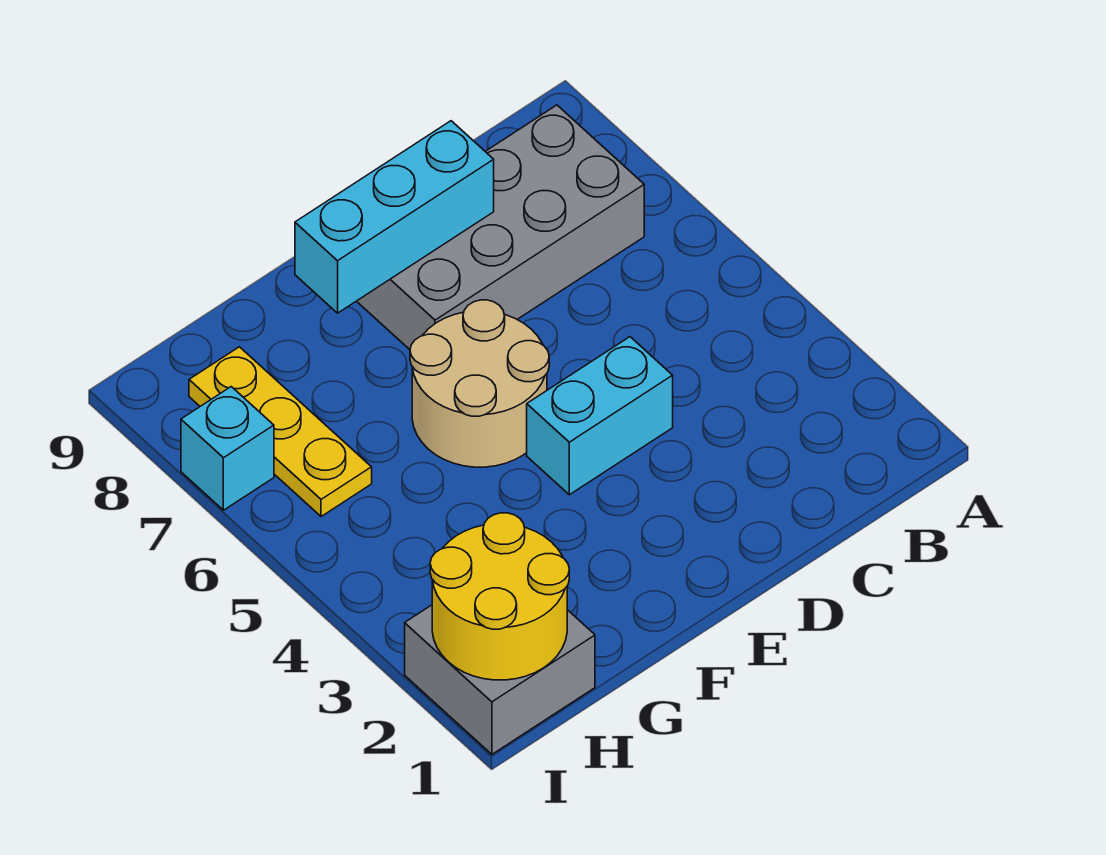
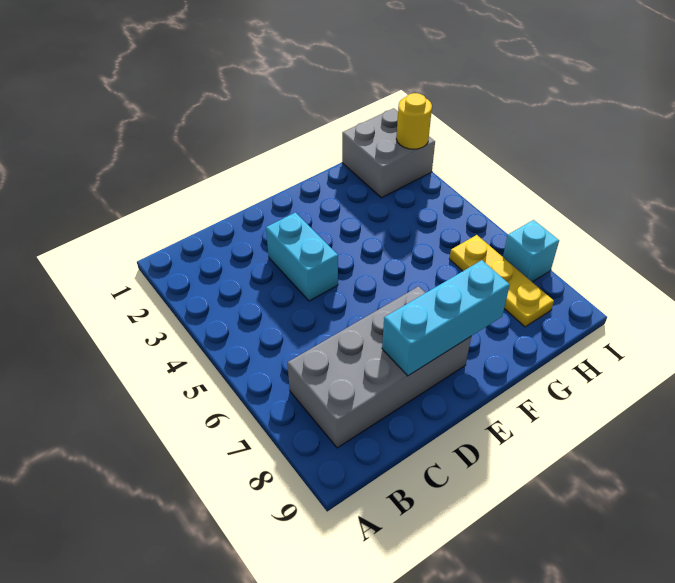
cyan brick D4:E4 level 1 -> cyan brick D3:D4 level 1
tan round brick E5:F6 level 1 -> none
yellow round brick H1:I2 level 2 -> yellow round brick I2 level 2

